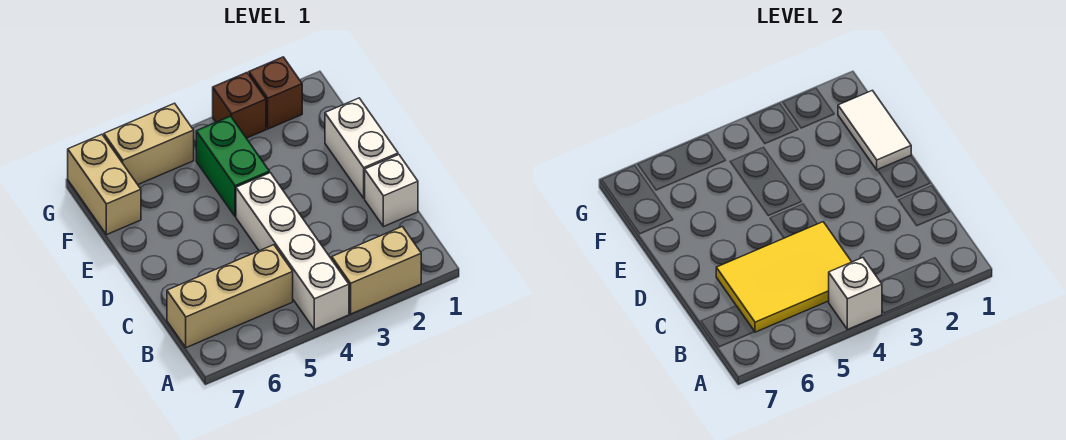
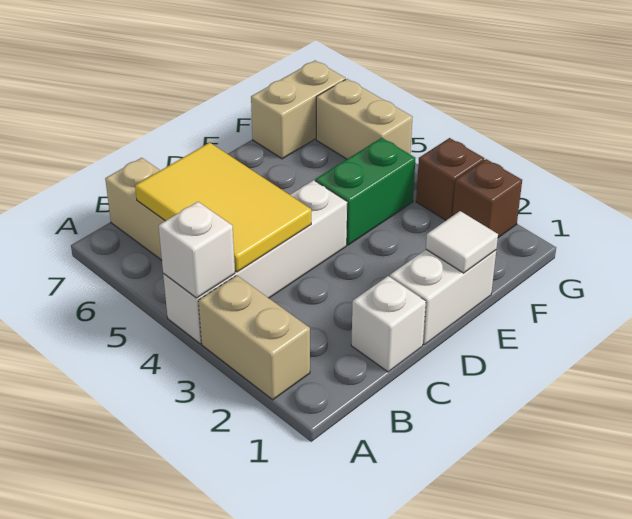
white tile E1:F1 level 2 -> white tile E1 level 2

